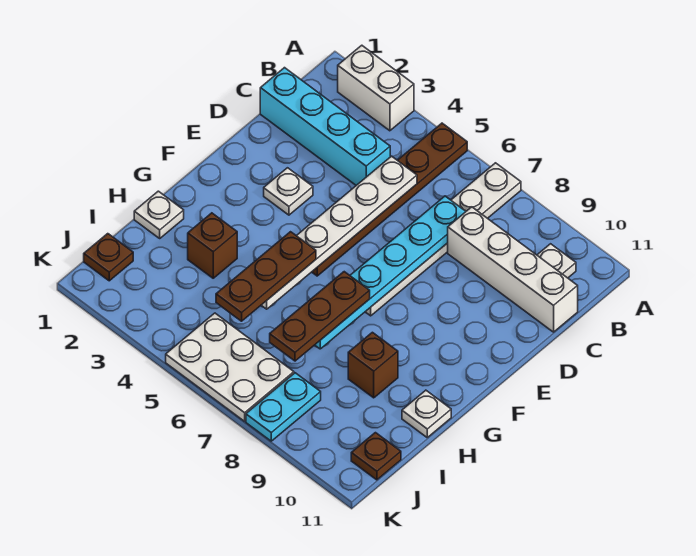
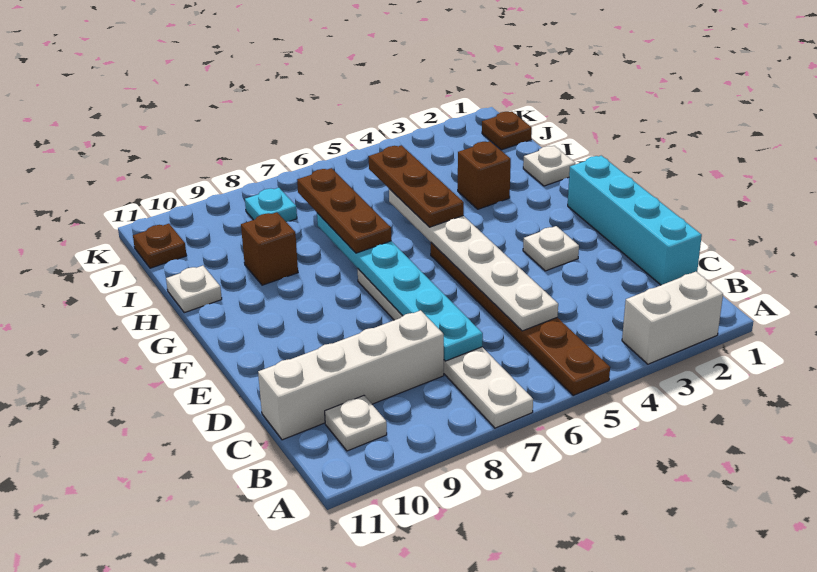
cyan brick C1:C4 level 1 -> cyan brick C1:F1 level 1
white plate J5:K7 level 1 -> none
cyan plate J8:K8 level 1 -> cyan plate J8 level 1

